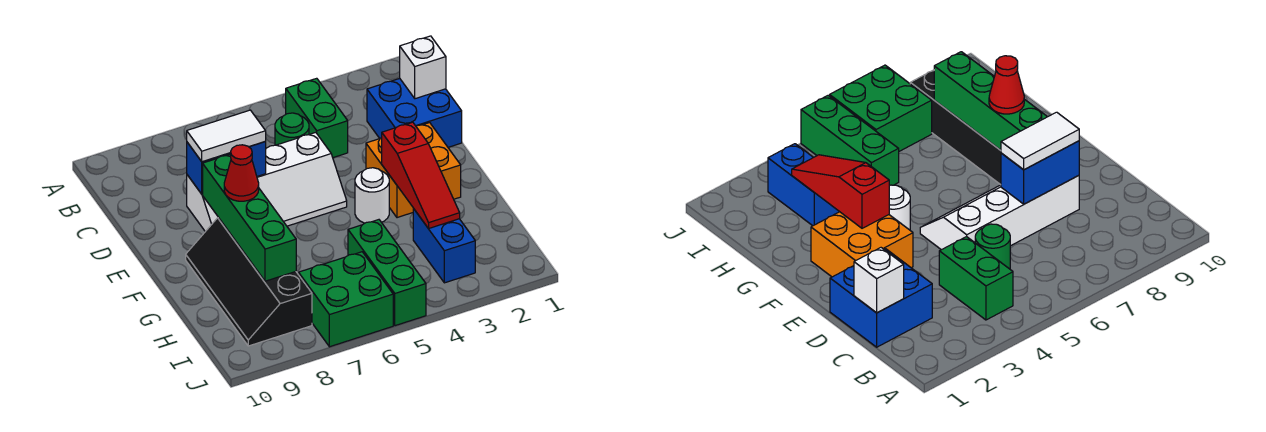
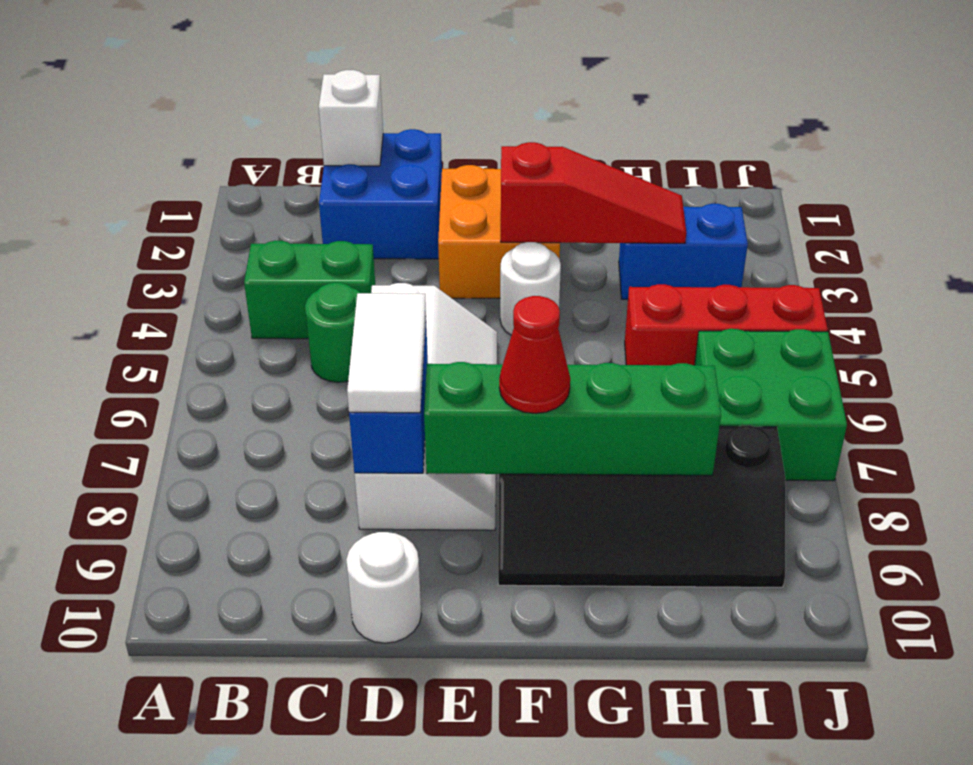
none -> white round brick D10 level 1
green brick H5:J5 level 1 -> red brick H5:J5 level 1

